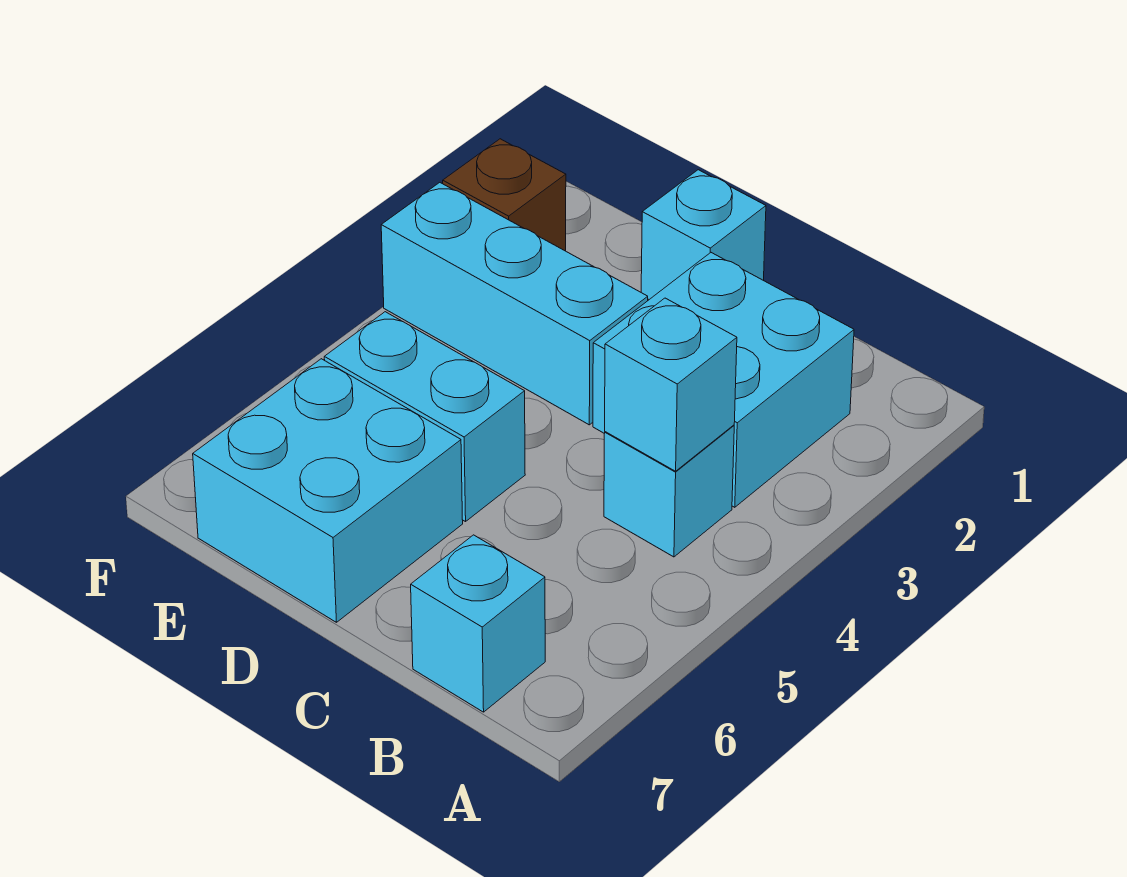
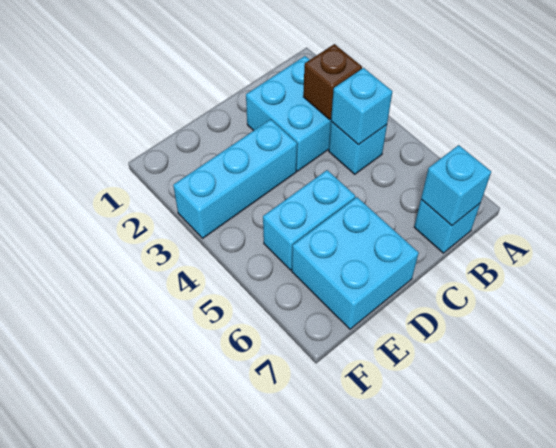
cyan brick D1 level 1 -> cyan brick B7 level 2
brown brick F2 level 1 -> brown brick B3 level 2

